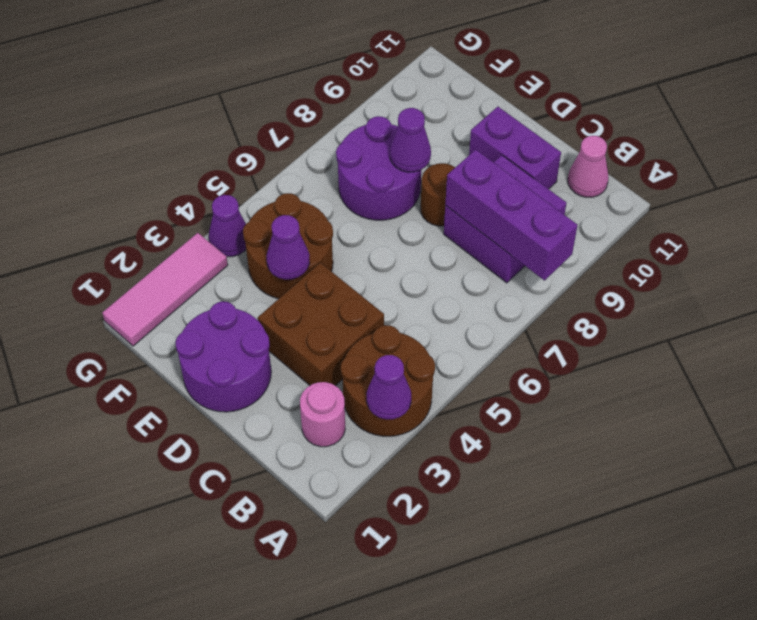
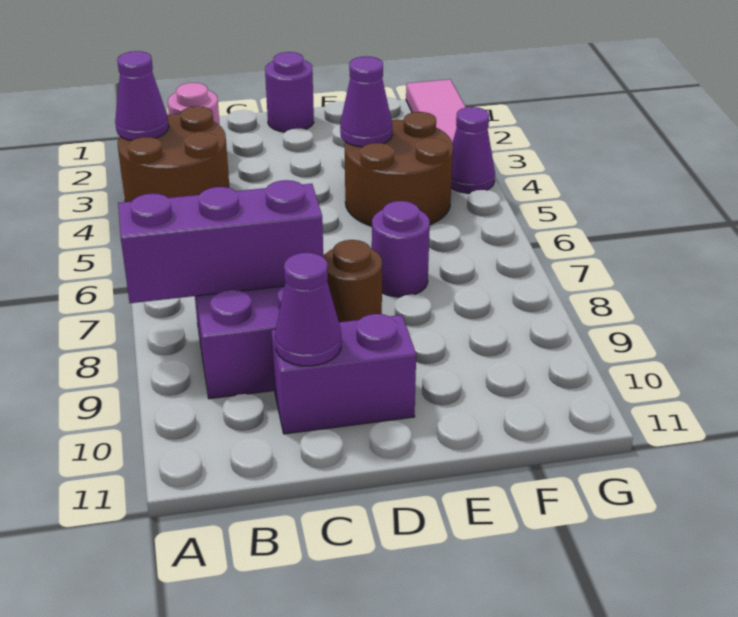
pink cone B11 level 1 -> none
brown brick C3:D4 level 1 -> none
purple round brick D1:E2 level 1 -> purple round brick D1 level 1
purple round brick E7:F8 level 1 -> purple round brick E7 level 1
purple cone E8 level 2 -> purple cone C10 level 2

